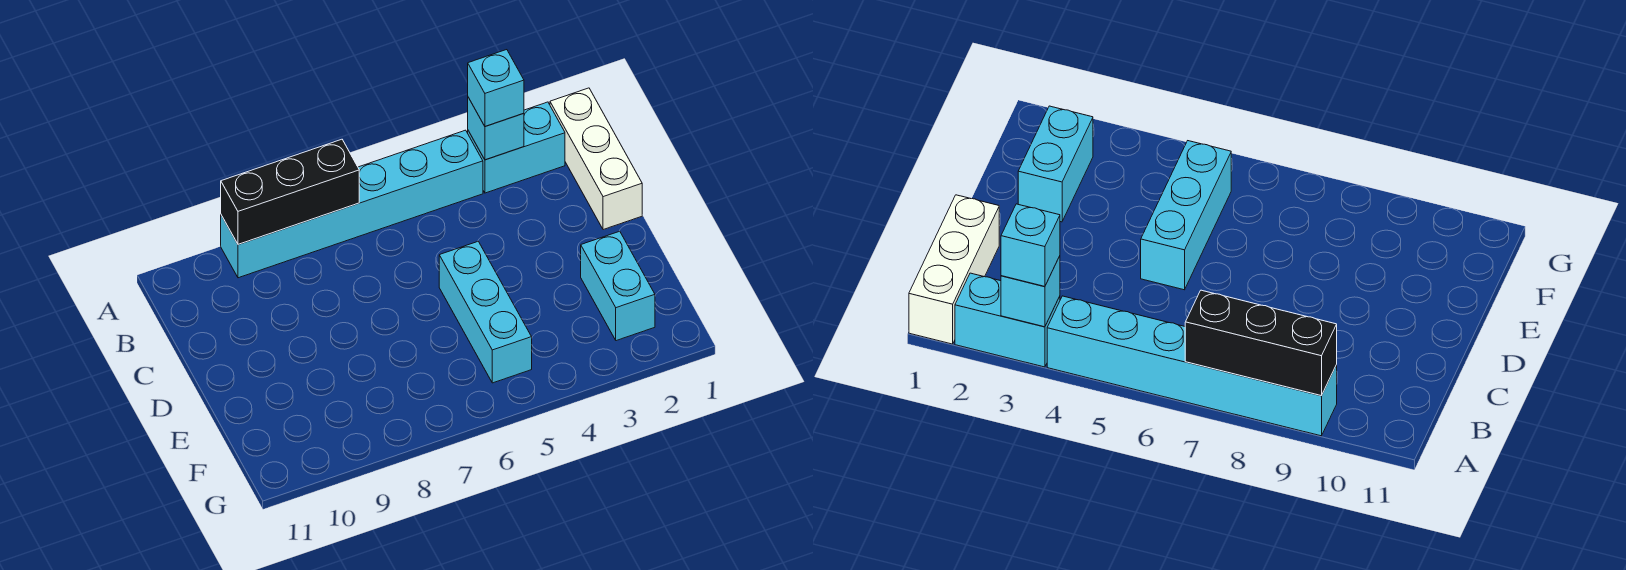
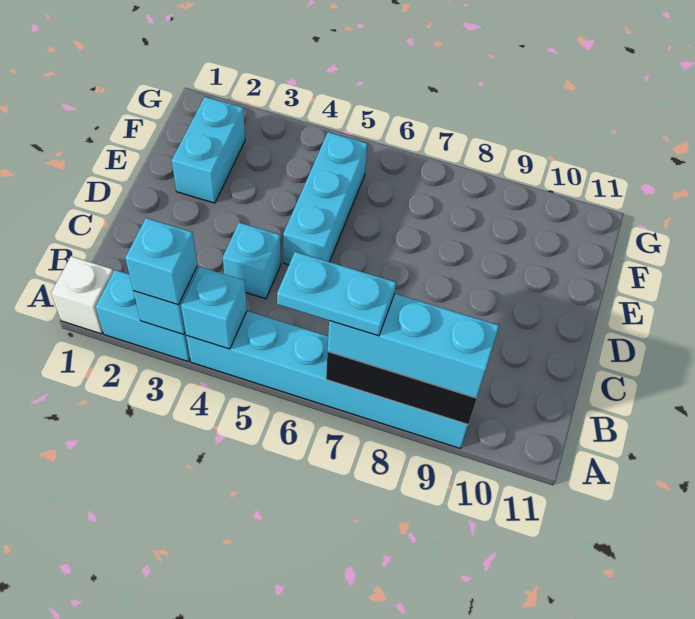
white brick A1:C1 level 1 -> white brick A1 level 1
none -> cyan brick A4 level 2
none -> cyan plate A6:A7 level 4
none -> cyan brick A7:A9 level 3
none -> cyan brick C4 level 1

